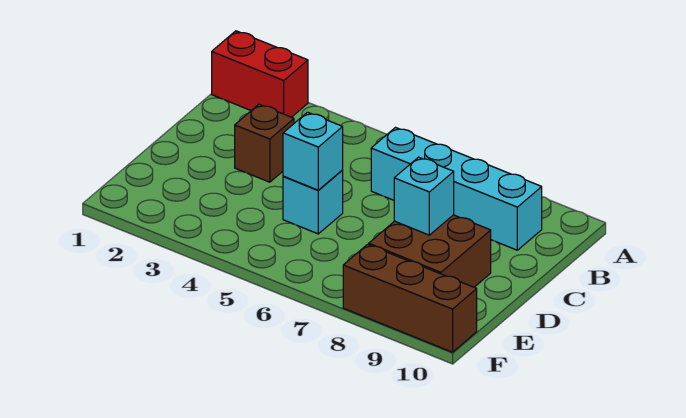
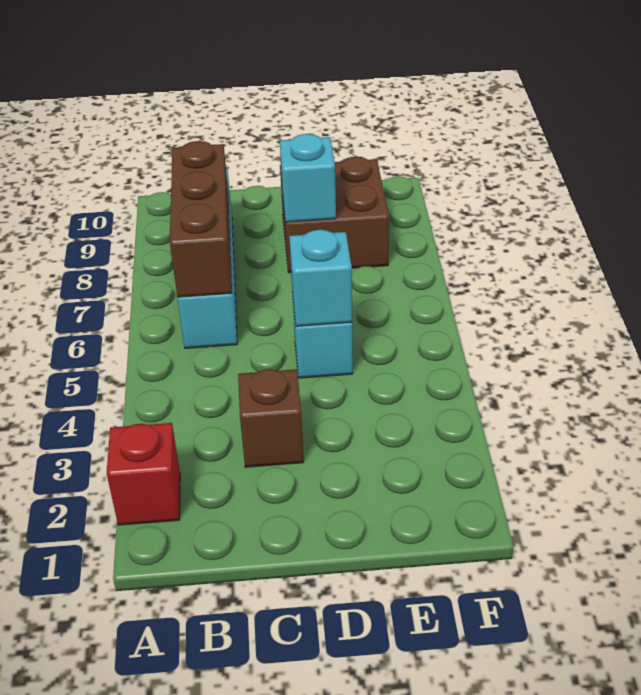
red brick A1:A2 level 1 -> red brick A2 level 1
brown brick F8:F10 level 1 -> brown brick B6:B8 level 2

